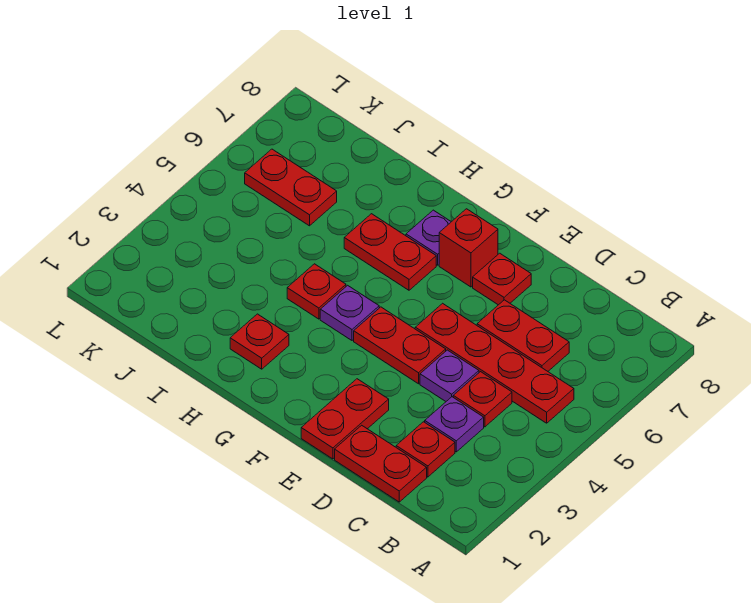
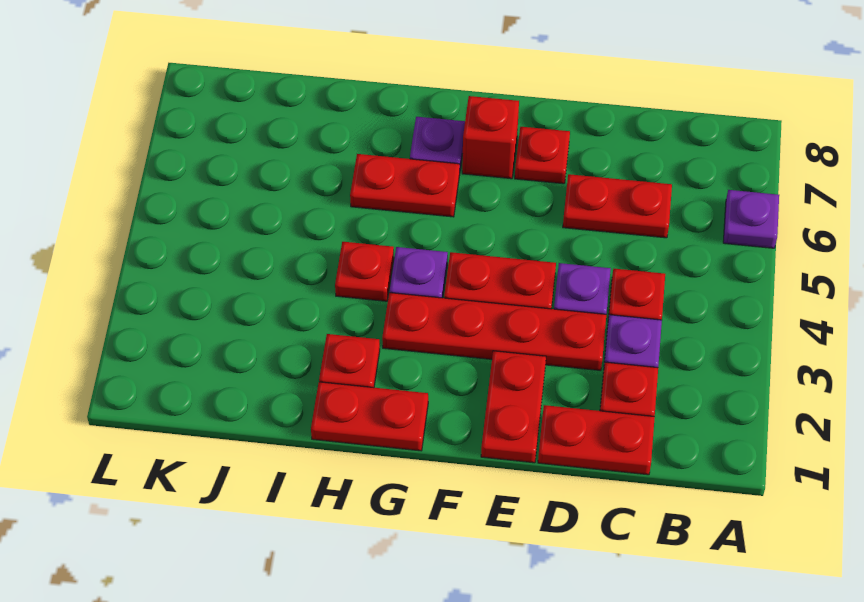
none -> purple plate A6 level 1
red plate B5:E5 level 1 -> red plate D3:G3 level 1
red plate J6:K6 level 1 -> red plate G1:H1 level 1

